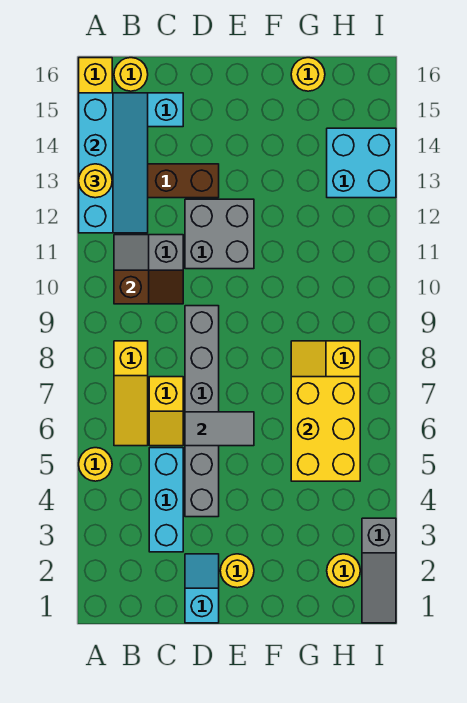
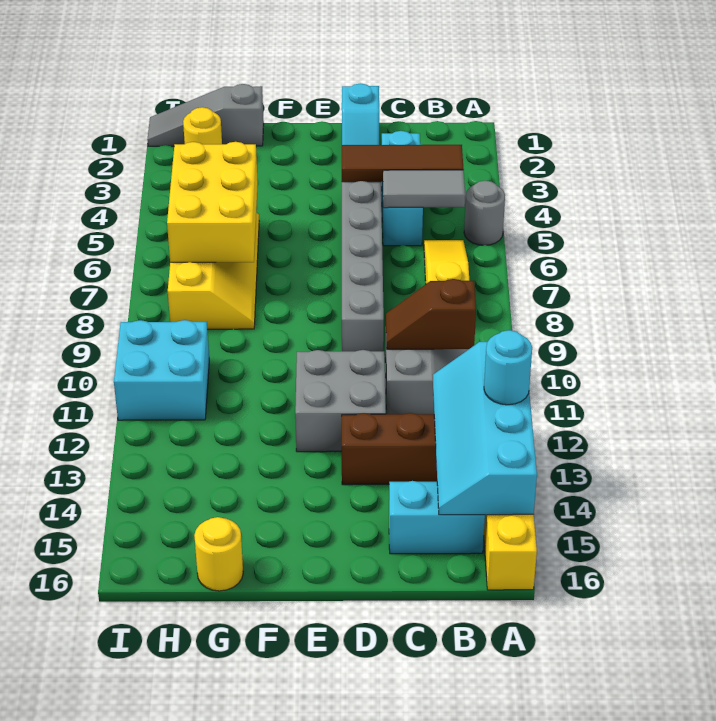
yellow round brick A5 level 1 -> grey round brick A5 level 1
yellow round brick A13 level 3 -> cyan round brick A13 level 3
none -> brown tile B4:D4 level 2
yellow round brick B16 level 1 -> none
yellow slope C6:C7 level 1 top 7 -> none
grey tile D6:E6 level 2 -> grey tile B5:C5 level 2
yellow round brick E2 level 1 -> none
cyan brick H13:I14 level 1 -> cyan brick H10:I11 level 1
grey slope I1:I3 level 1 top 3 -> grey slope G1:I1 level 1 top G

